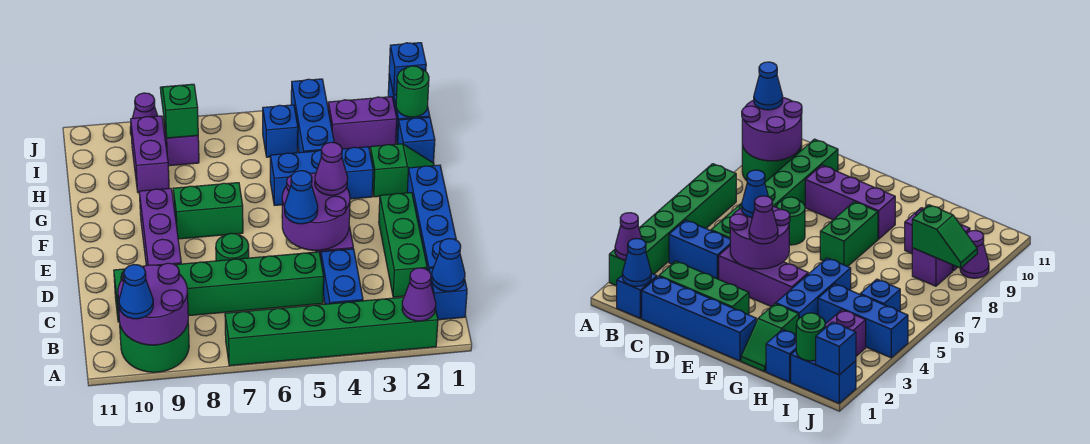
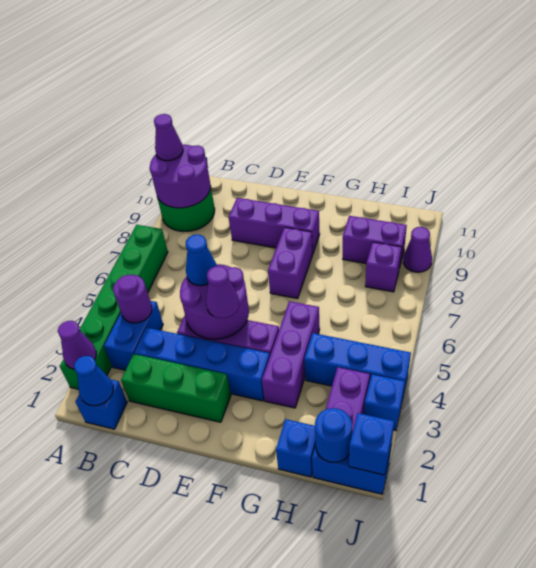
blue cone A10 level 3 -> purple cone A10 level 3
blue brick B4:C4 level 1 -> blue brick B3:B4 level 1
none -> purple round brick B4 level 2
blue brick C1:F1 level 1 -> blue brick C3:F3 level 1
green brick C5:C10 level 1 -> none
green round brick D7 level 1 -> none
green brick F7:F8 level 1 -> purple brick F7:F8 level 1
green slope G1:G2 level 1 top 2 -> none
blue brick G3:G5 level 1 -> purple brick G3:G5 level 1
green round brick I1 level 2 -> blue round brick I1 level 2
blue brick I5 level 1 -> blue brick J3 level 1
green slope I8:J8 level 2 top I -> none

